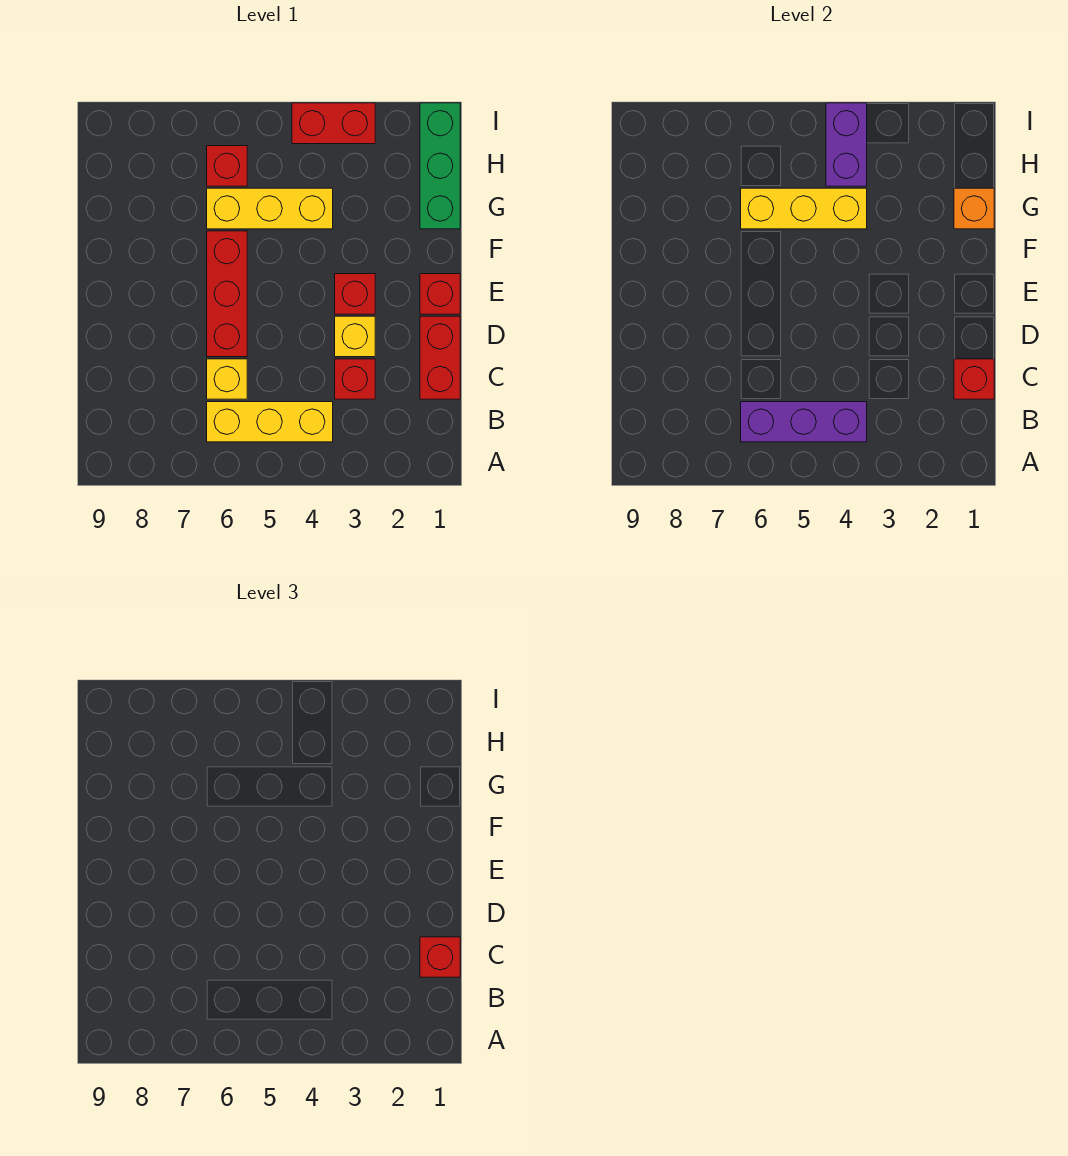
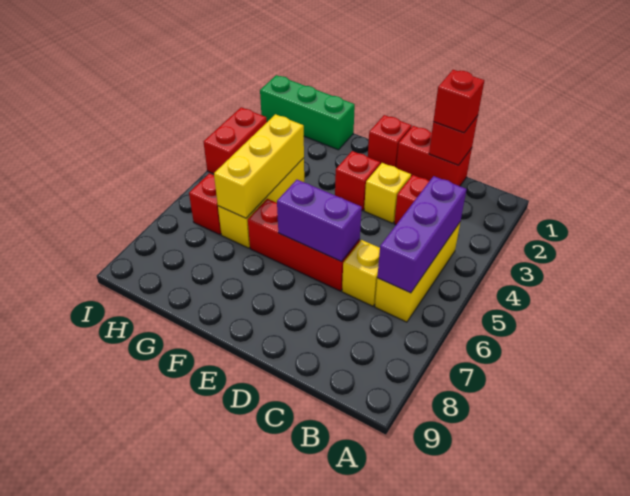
orange brick G1 level 2 -> none
purple brick H4:I4 level 2 -> purple brick D6:E6 level 2

